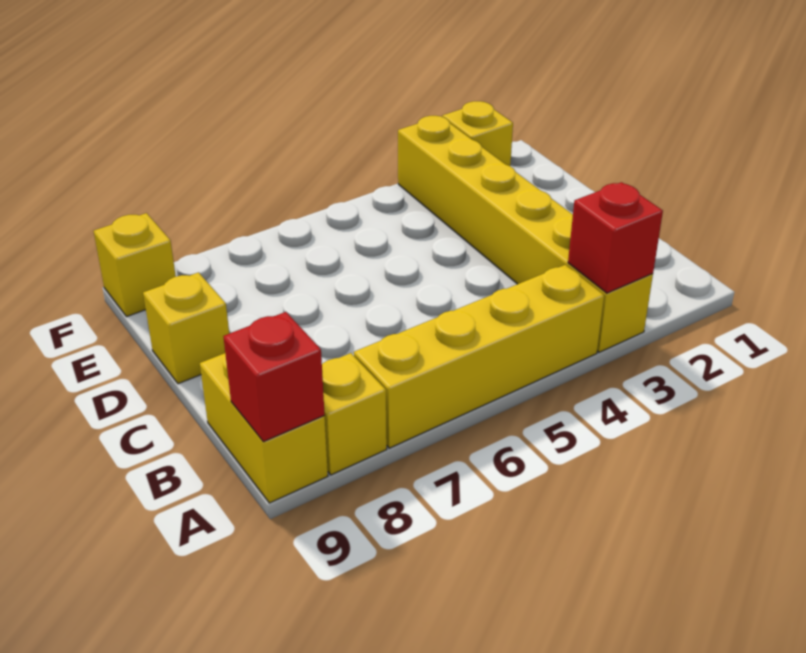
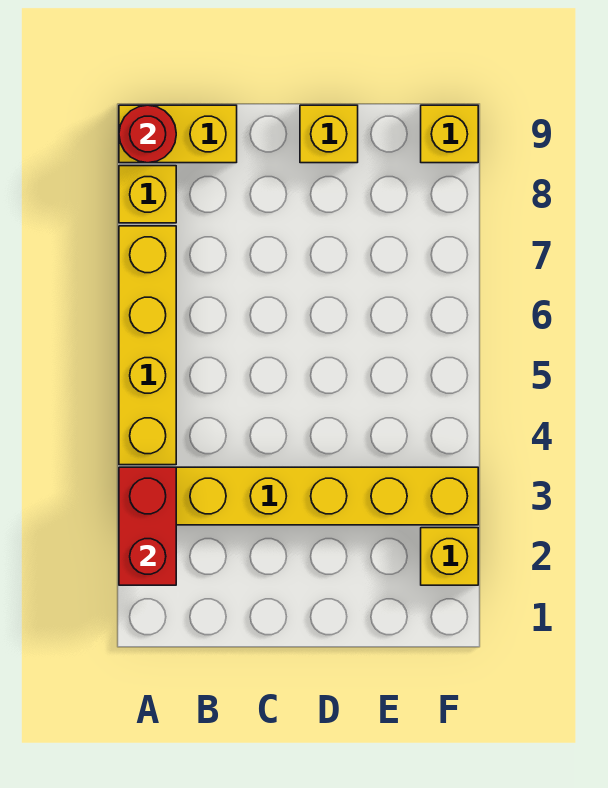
red brick A3 level 2 -> red brick A2:A3 level 2
red brick A9 level 2 -> red round brick A9 level 2

